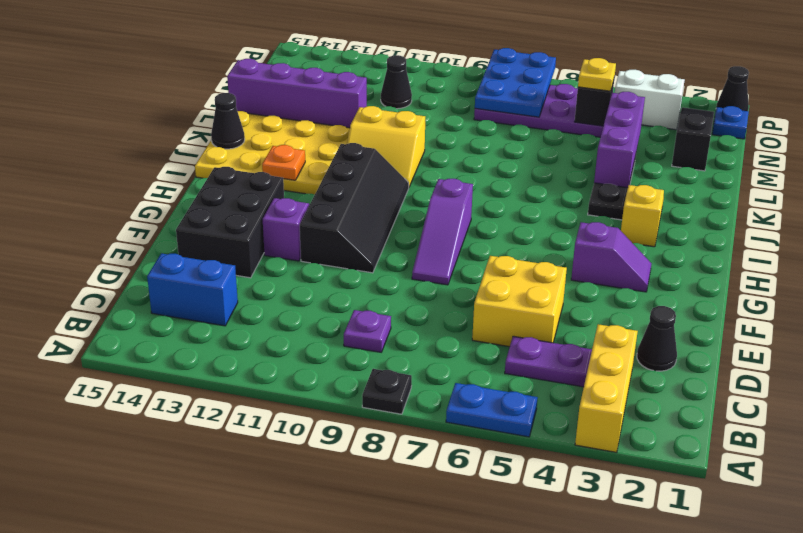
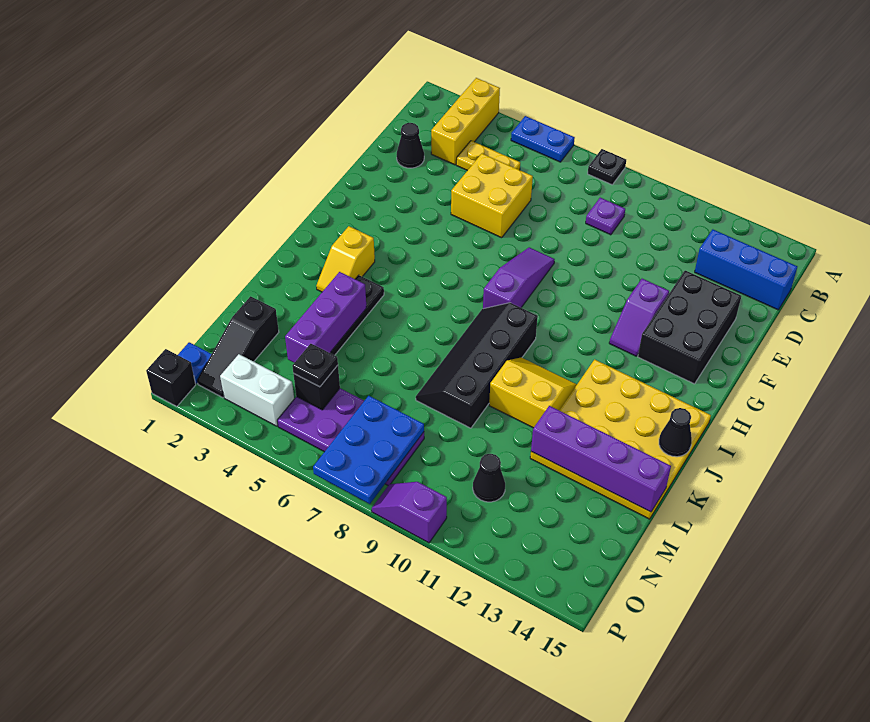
purple plate C4:C5 level 1 -> yellow plate C4:C5 level 1
blue brick C13:C14 level 1 -> blue brick C13:C15 level 1
black slope F10:I11 level 1 top 11 -> black slope I8:L9 level 1 top 9
purple slope G3:G4 level 1 top 4 -> purple slope P9:P10 level 1 top 10
orange plate I13 level 2 -> none
yellow plate N5 level 3 -> black plate N5 level 3
black cone P1 level 1 -> black brick P1 level 1

